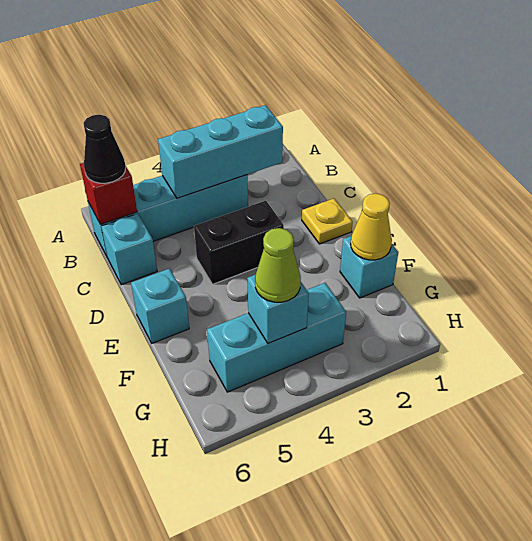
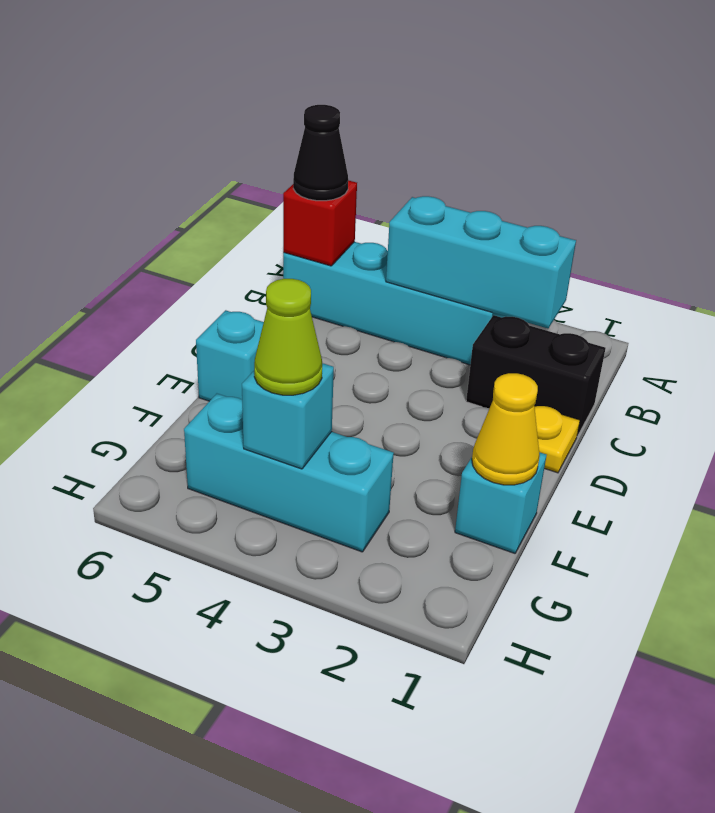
cyan brick C6 level 1 -> none
black brick D3:D4 level 1 -> black brick C1:C2 level 1

